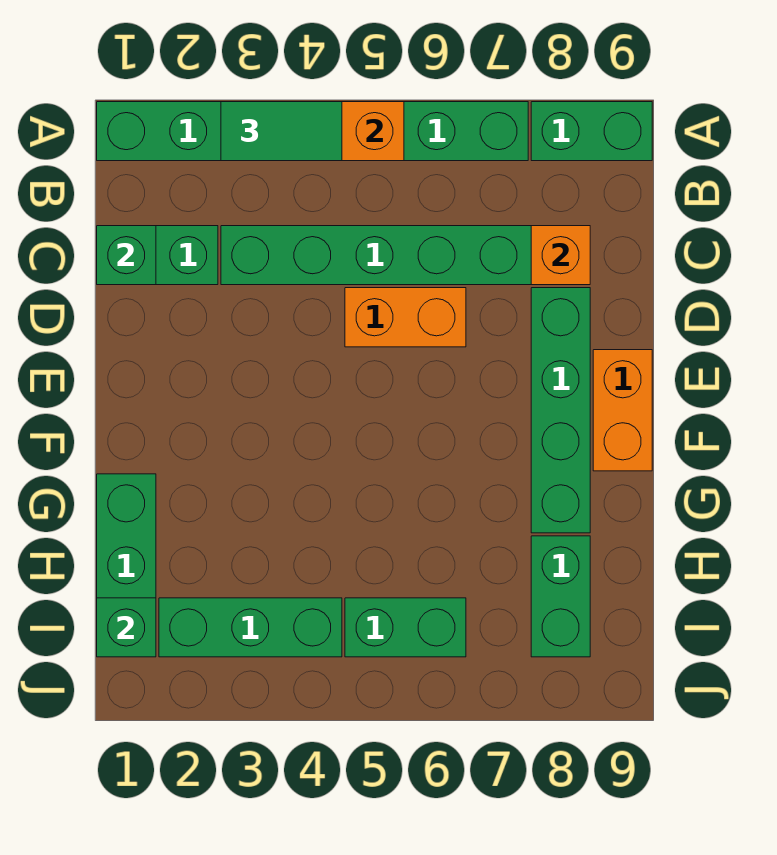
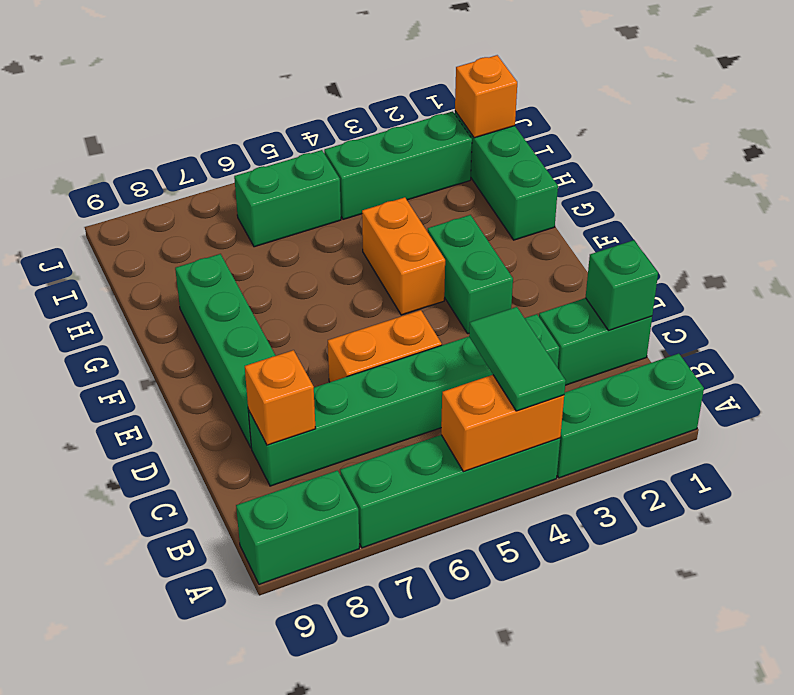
green tile A3:A4 level 3 -> green tile A4:B4 level 3
orange brick E9:F9 level 1 -> orange brick F4:G4 level 1
green brick H8:I8 level 1 -> green brick E3:F3 level 1
green brick I1 level 2 -> orange brick I1 level 2

